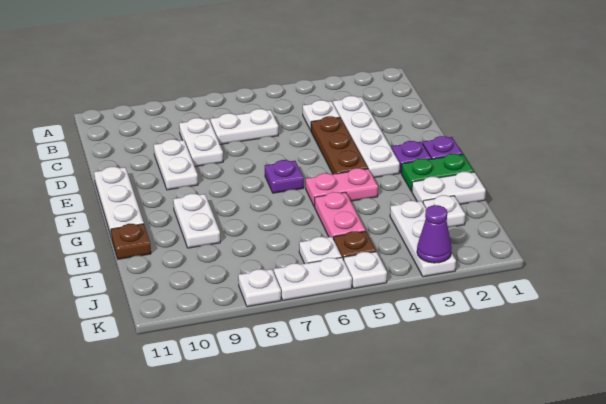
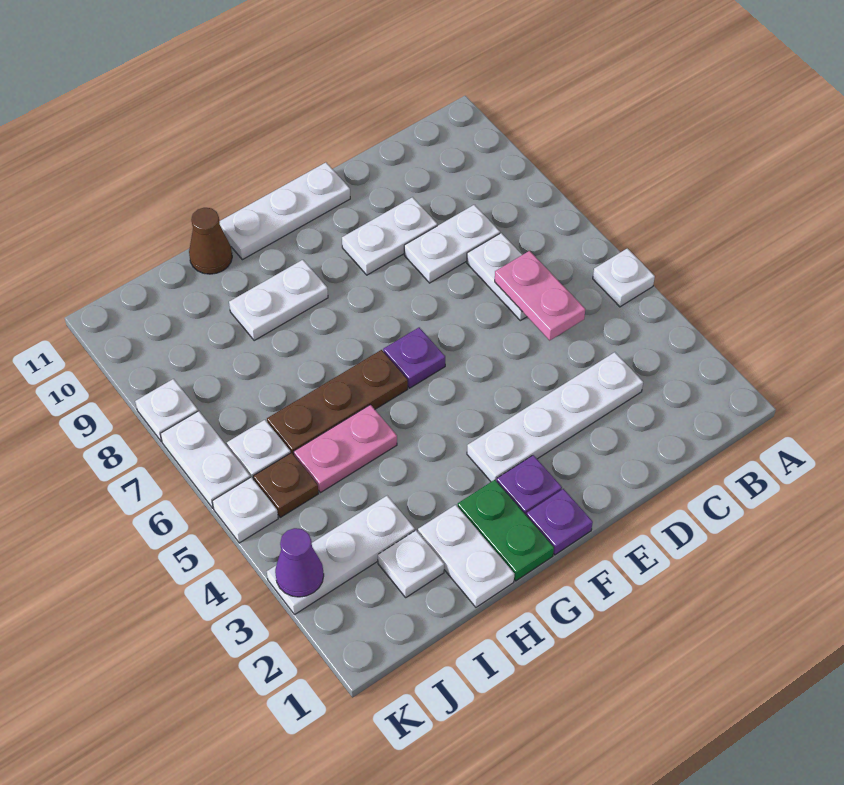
white plate C4 level 1 -> white plate A5 level 1
brown plate D4:F4 level 1 -> brown plate G6:I6 level 1
pink plate G4:G5 level 1 -> pink plate C5:C6 level 2
brown plate H11 level 1 -> brown cone H11 level 1

